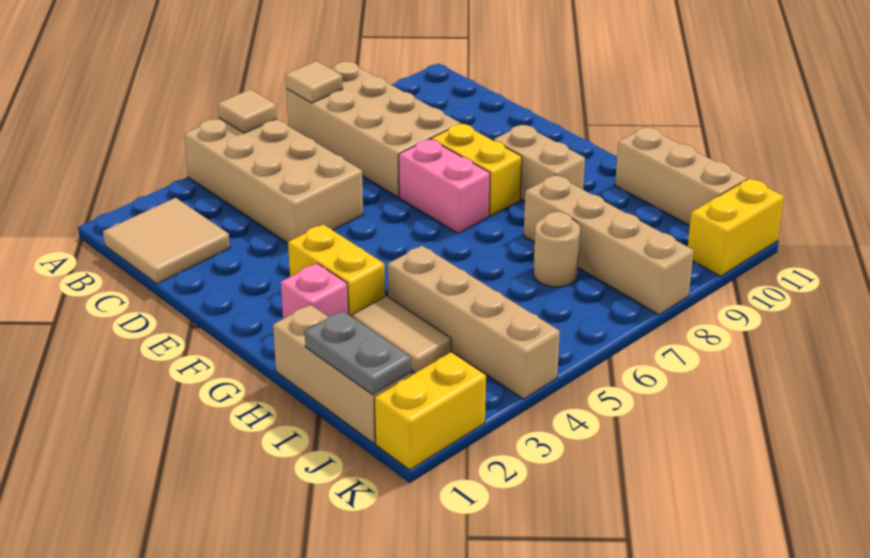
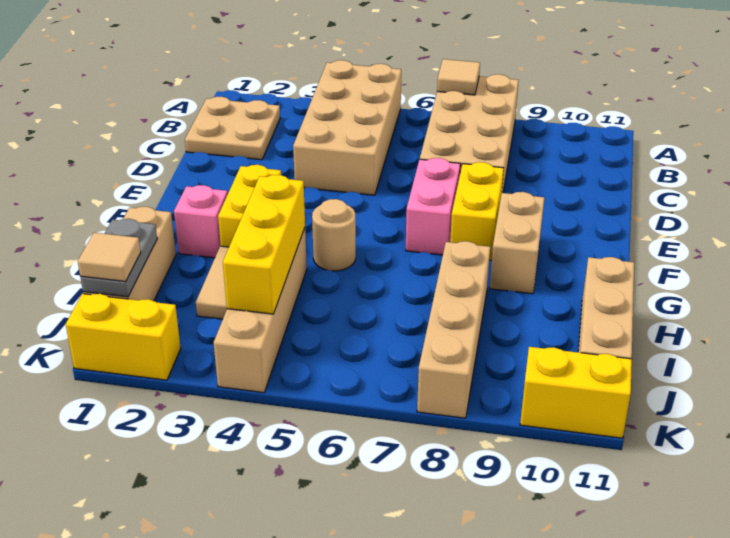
tan tile A5 level 2 -> tan tile J1 level 3
tan tile B1:C2 level 1 -> tan plate B1:C2 level 1
none -> yellow brick H4:J4 level 2
tan round brick I7 level 1 -> tan round brick G5 level 1

